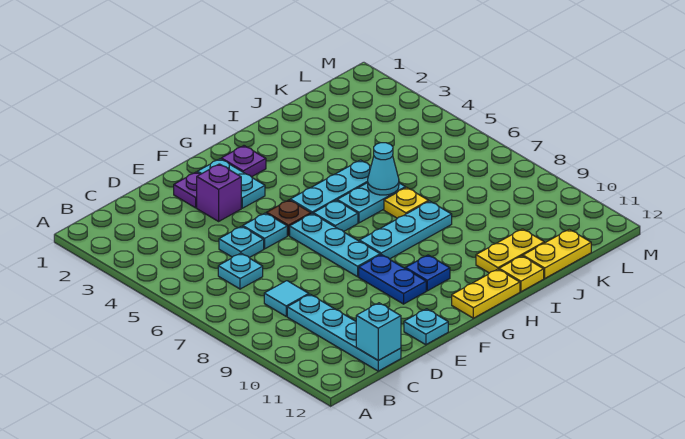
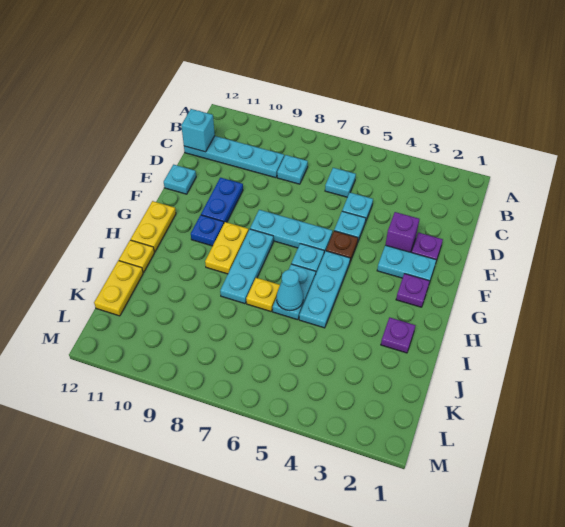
cyan tile C8 level 1 -> cyan plate C8 level 1
blue plate F9:F10 level 1 -> blue plate E10:F10 level 1
none -> purple plate I2 level 1
yellow plate I11:J11 level 1 -> yellow plate G9:H9 level 1

